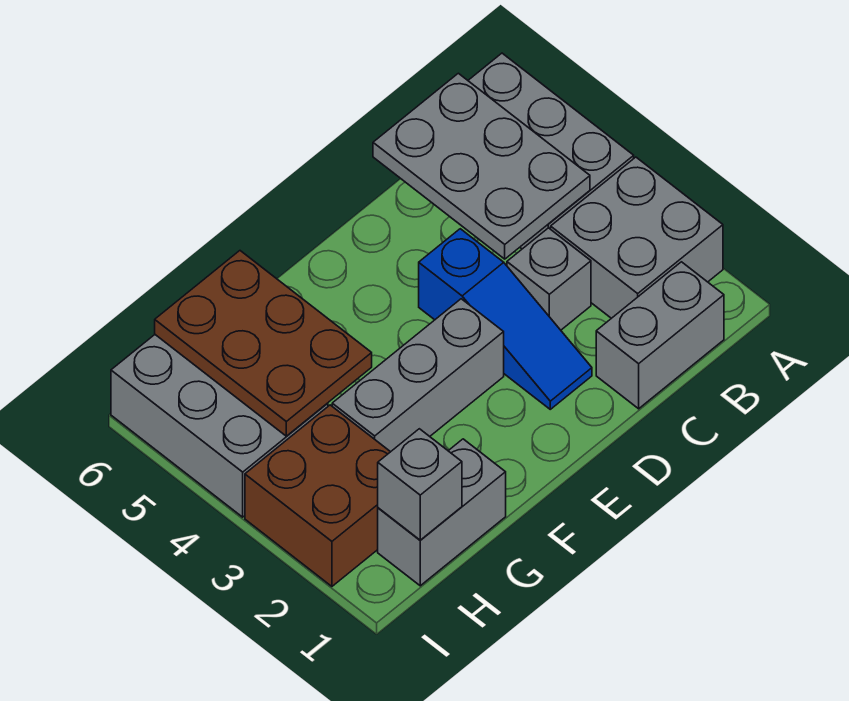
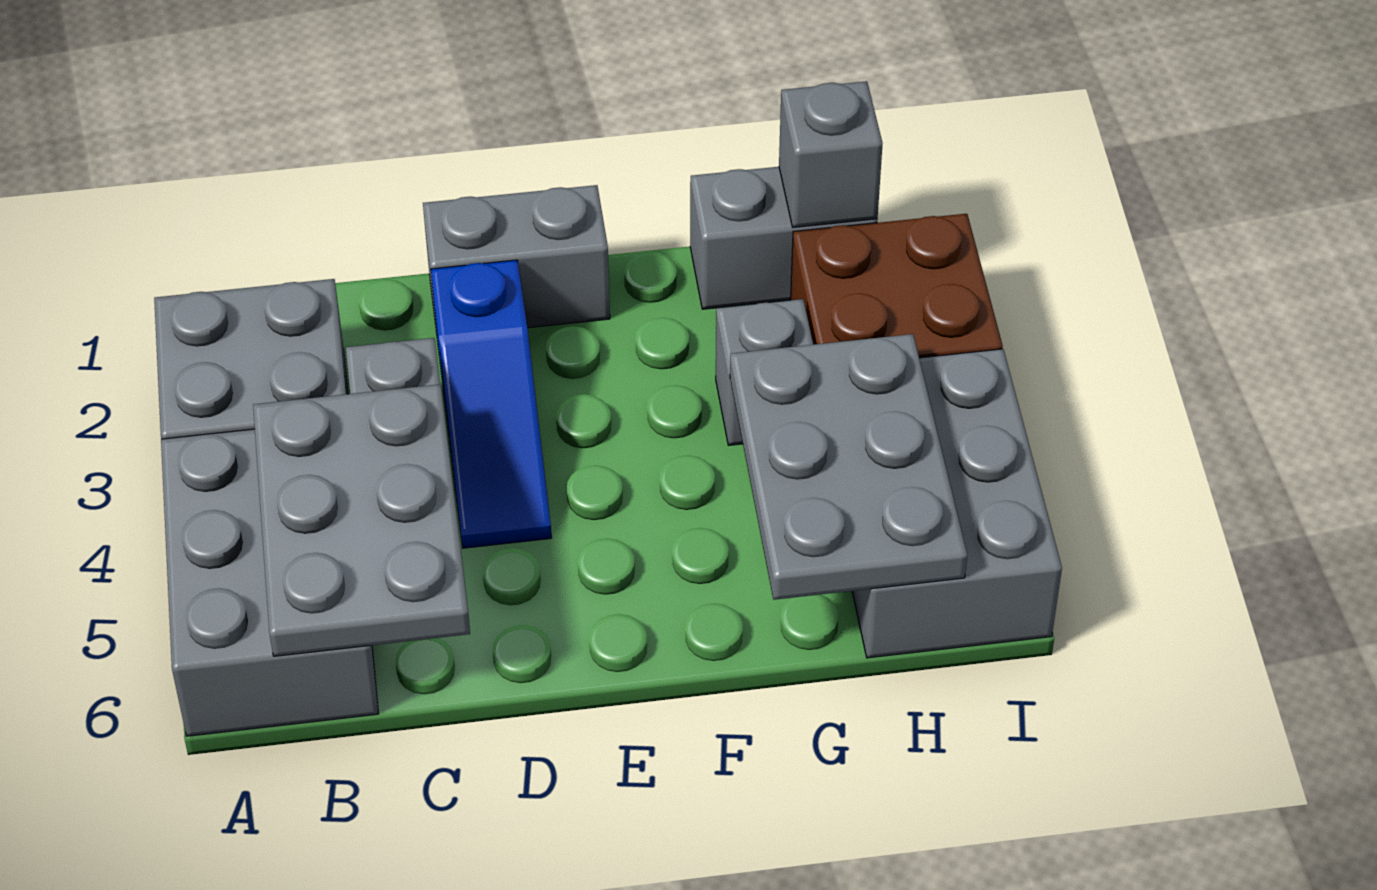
grey brick B1:C1 level 1 -> grey brick D1:E1 level 1
blue slope D2:D4 level 1 top 4 -> blue slope D2:D4 level 1 top 2
grey brick E3:G3 level 1 -> grey brick G3 level 1
brown plate G4:H6 level 2 -> grey plate G4:H6 level 2

